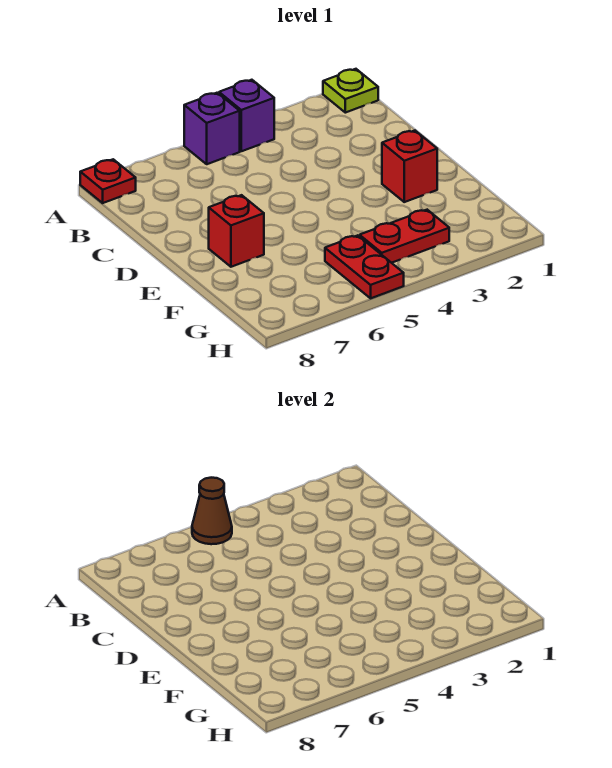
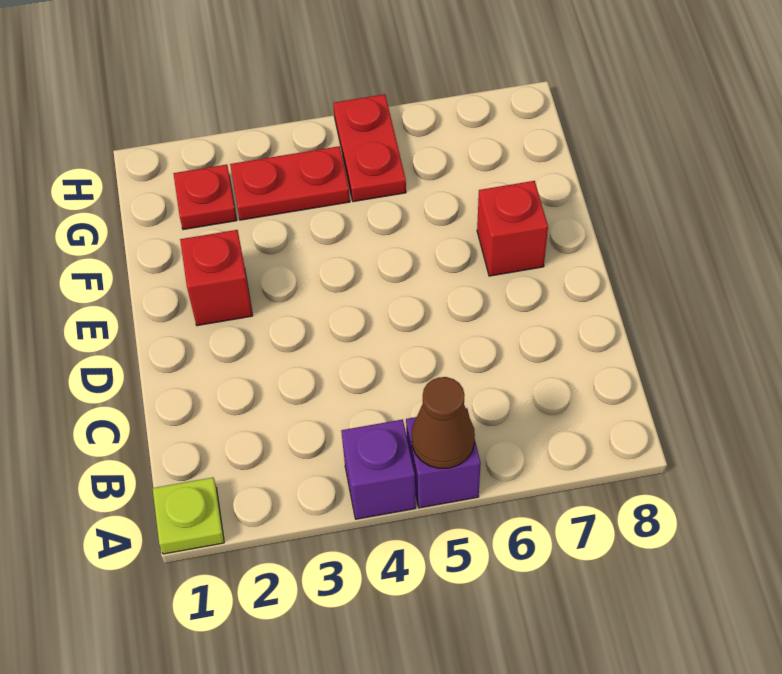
red plate A8 level 1 -> red plate G2 level 1

